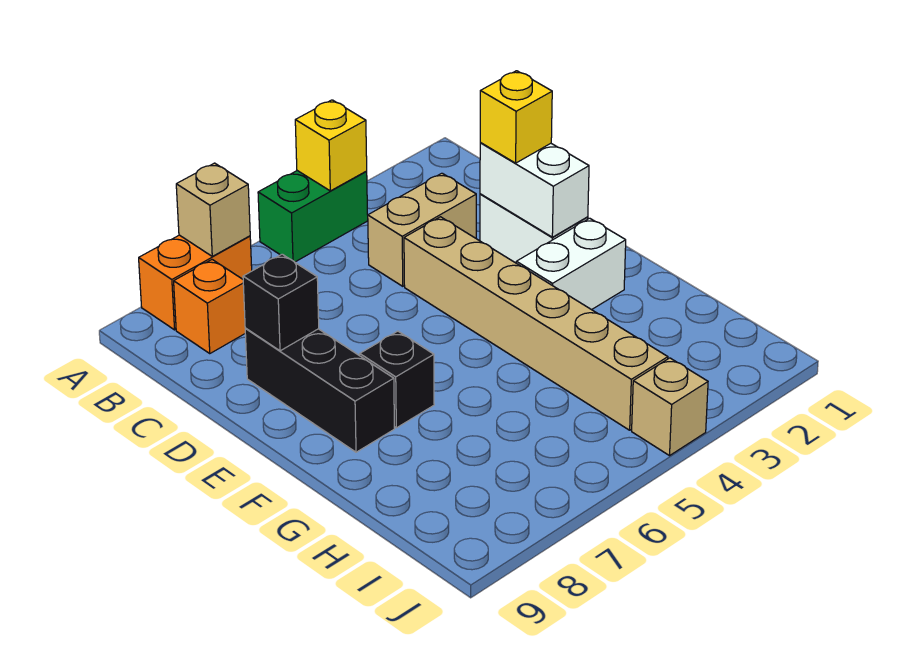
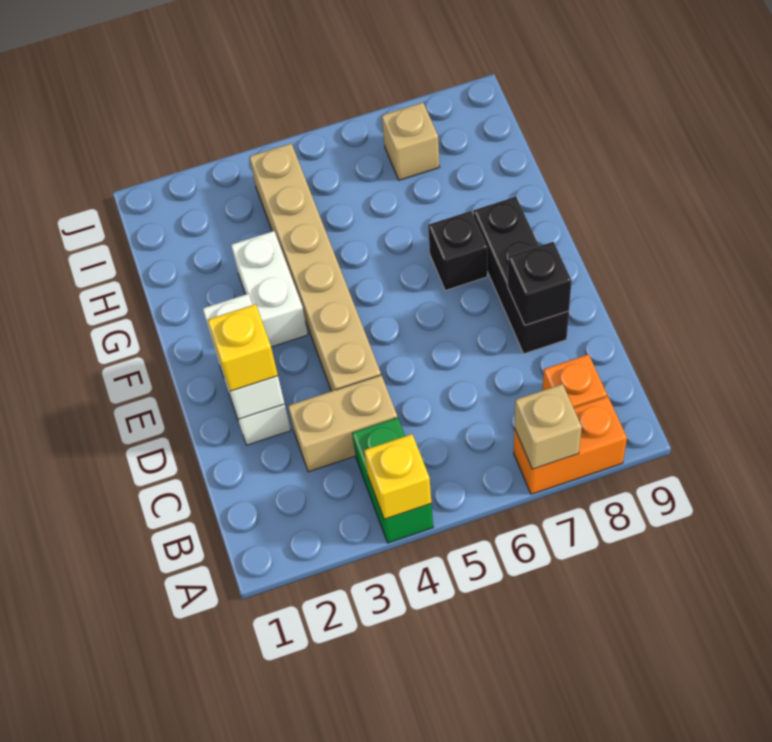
green brick A4:A5 level 1 -> green brick A4:B4 level 1
white brick F2:F3 level 1 -> white brick F3:G3 level 1
tan brick J4 level 1 -> tan brick I7 level 1

